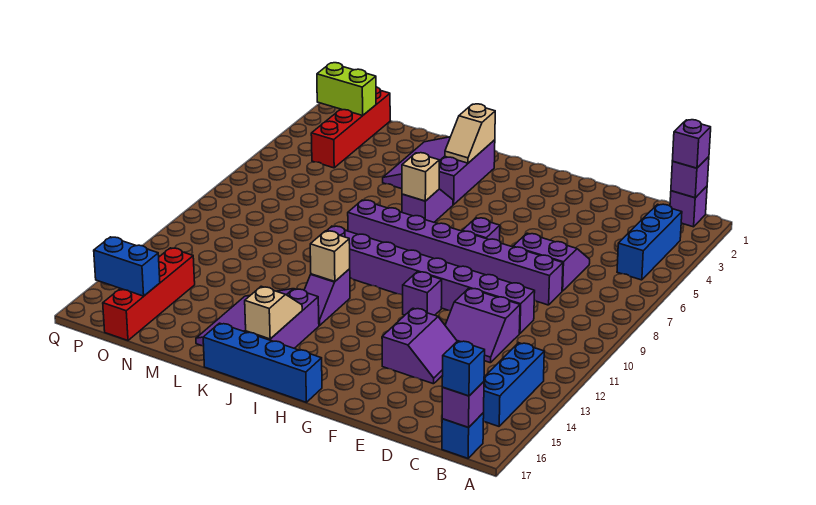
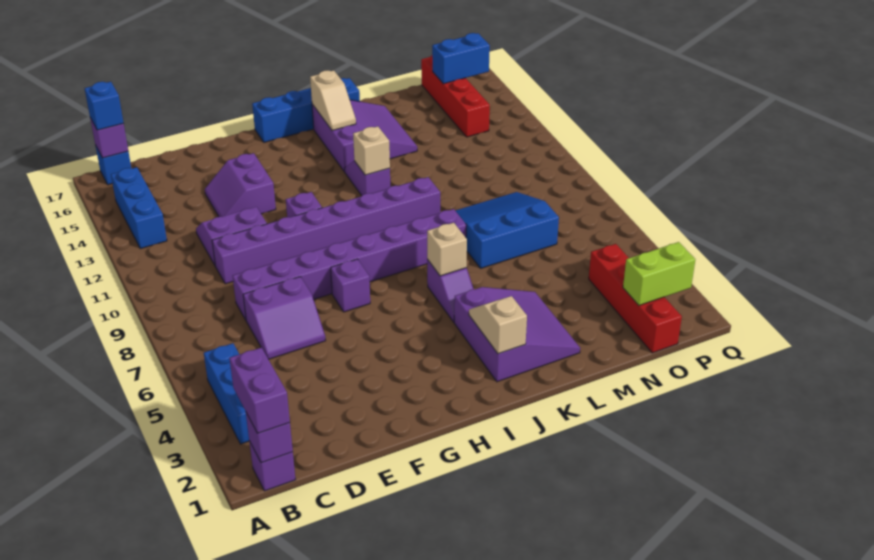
purple brick B1 level 3 -> purple brick B1:B2 level 3
none -> blue slope L7:N9 level 1 top 7

